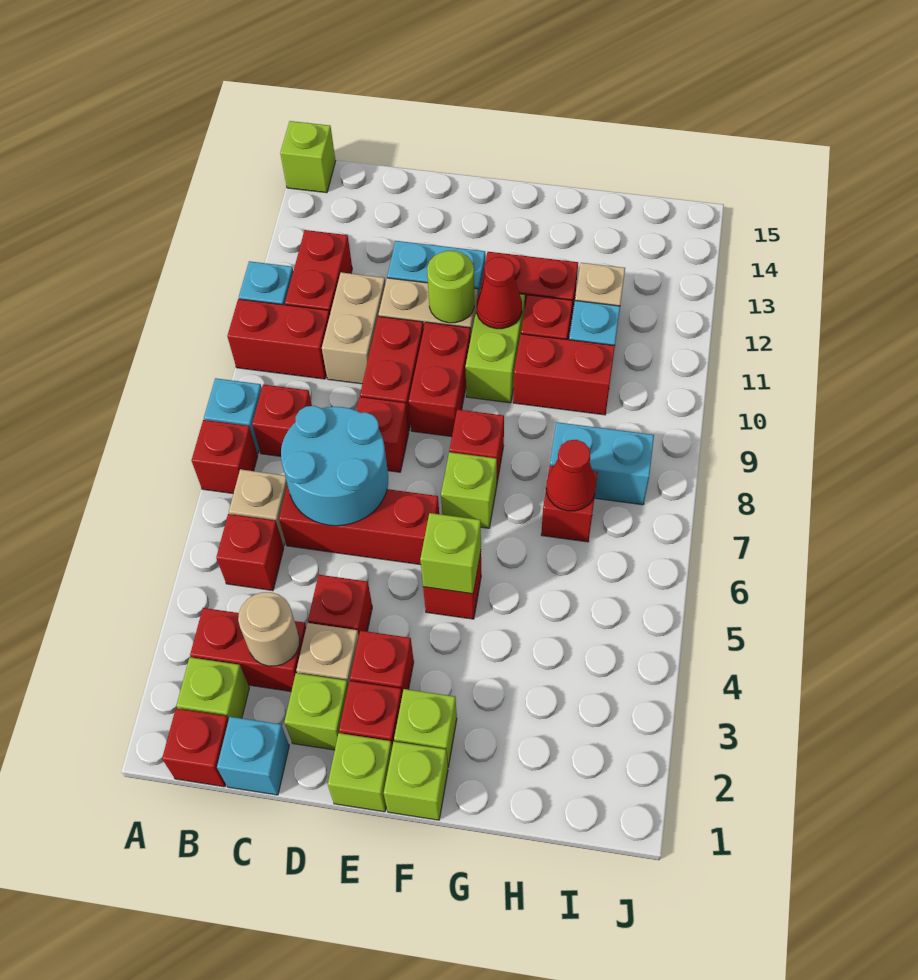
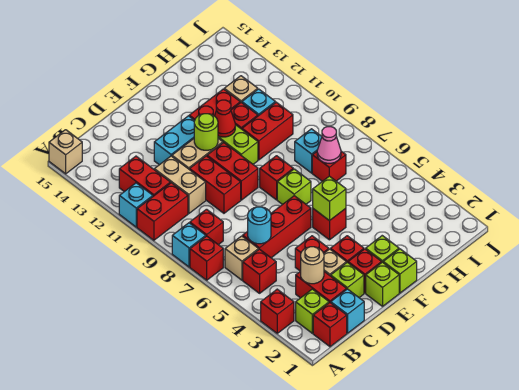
lime brick A15 level 1 -> tan brick A15 level 1
red brick B3:C3 level 1 -> red brick C2:C3 level 1
cyan round brick C6:D7 level 2 -> cyan round brick C6 level 2
red brick D8 level 1 -> red brick A3 level 1
red cone H7 level 2 -> pink cone H7 level 2
cyan brick H8:I8 level 1 -> cyan brick H8 level 1

